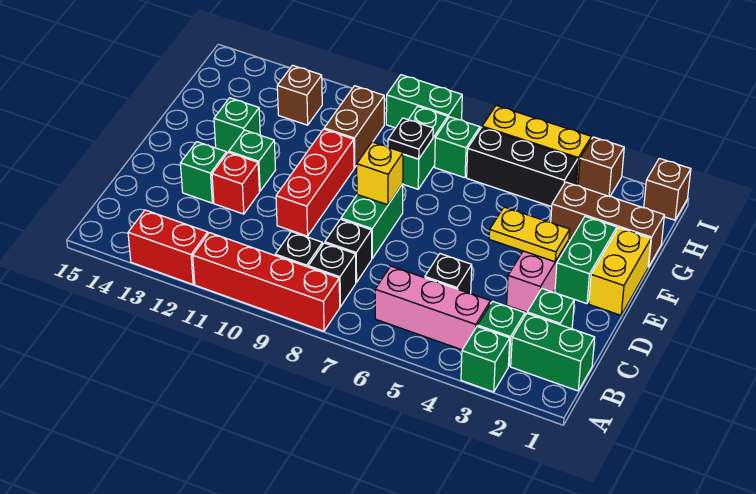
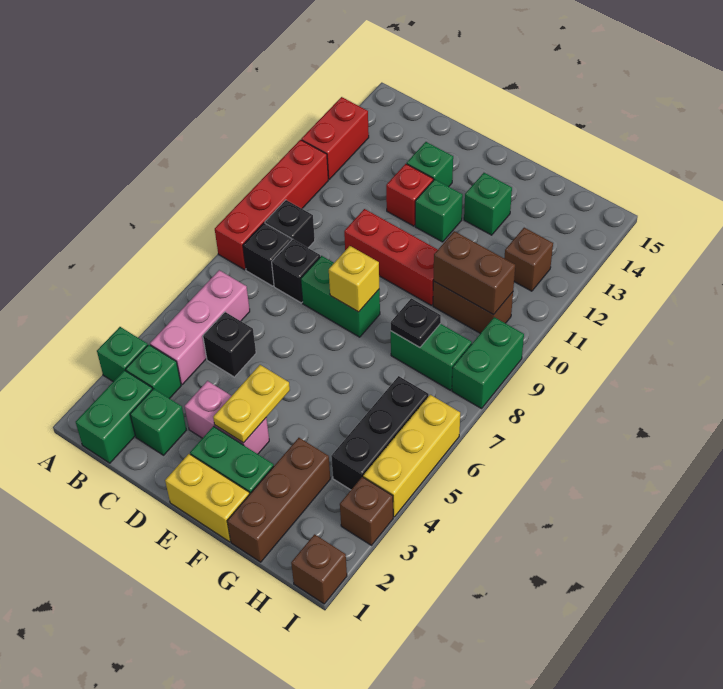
none -> brown brick G10:H10 level 2
green brick H7 level 1 -> none

